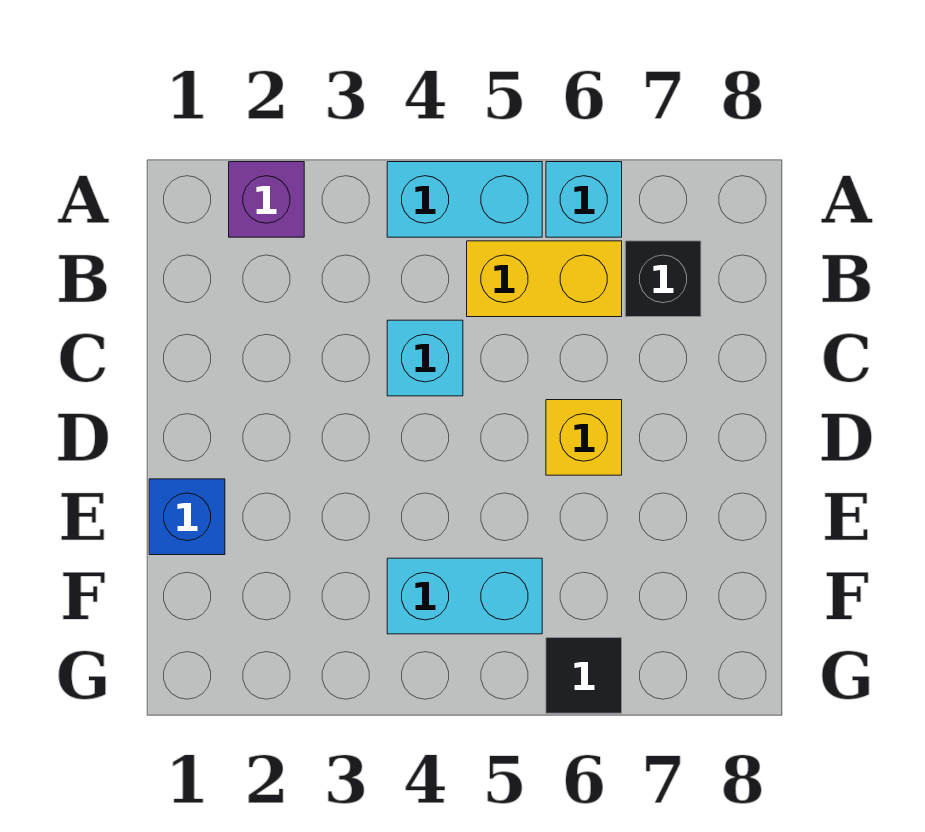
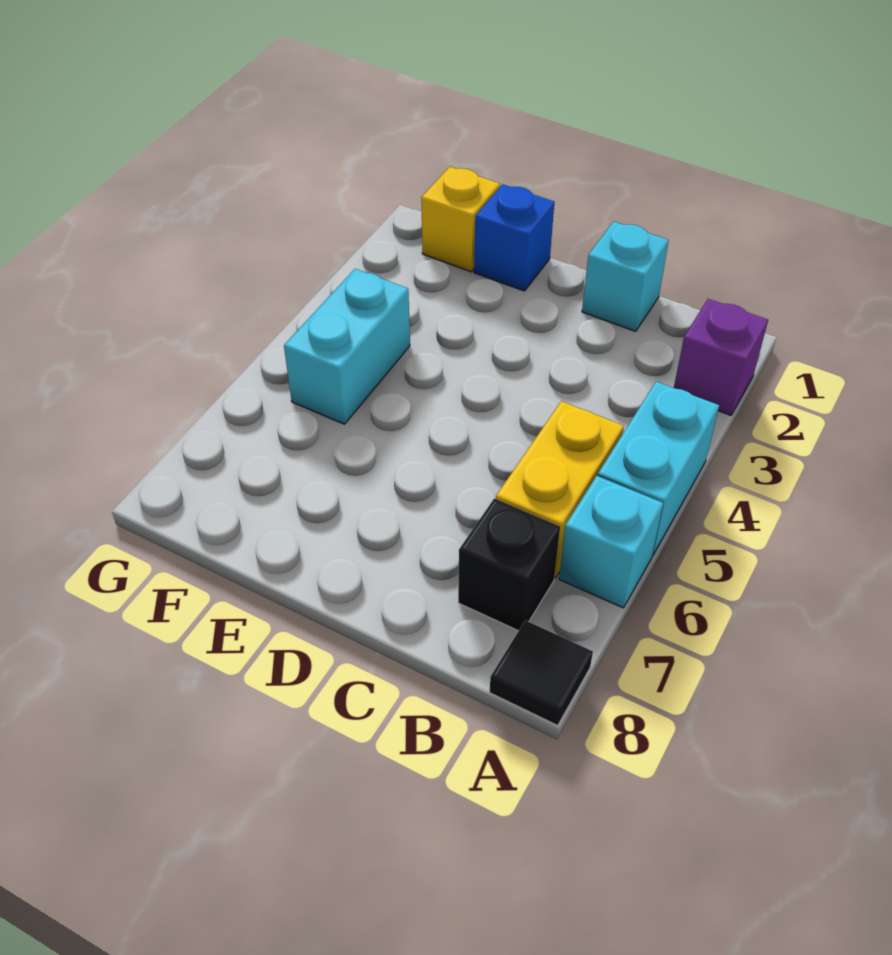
cyan brick C4 level 1 -> cyan brick C1 level 1
yellow brick D6 level 1 -> yellow brick F1 level 1
black tile G6 level 1 -> black tile A8 level 1

